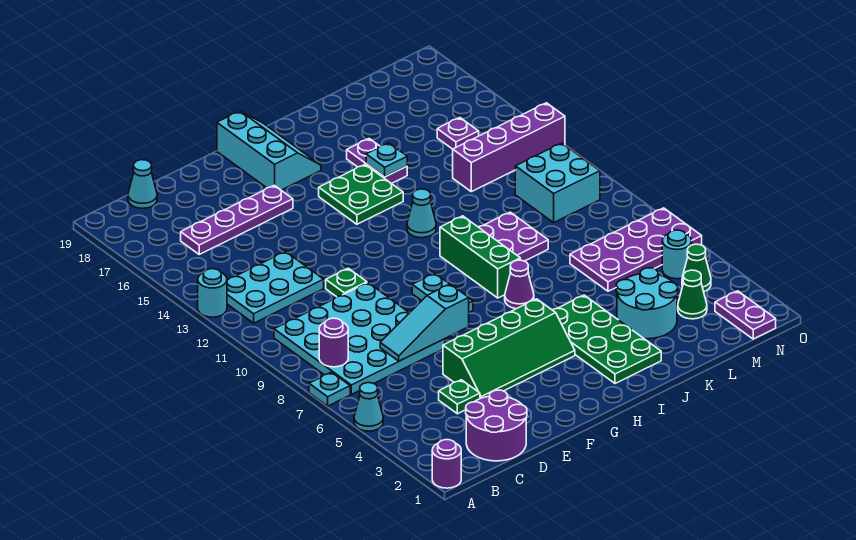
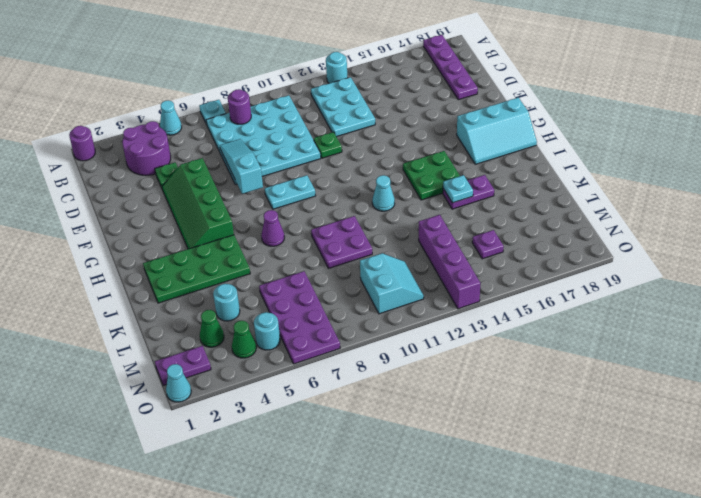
purple round brick C1:D2 level 1 -> purple round brick B3:C4 level 1
purple plate C16:F16 level 1 -> purple plate A18:D18 level 1
cyan cone C19 level 1 -> cyan cone O1 level 1
green brick I8:I10 level 1 -> none
cyan round brick K3:L4 level 1 -> cyan round brick L4 level 1
cyan brick M10:N11 level 1 -> cyan slope M10:N11 level 1 top 10

